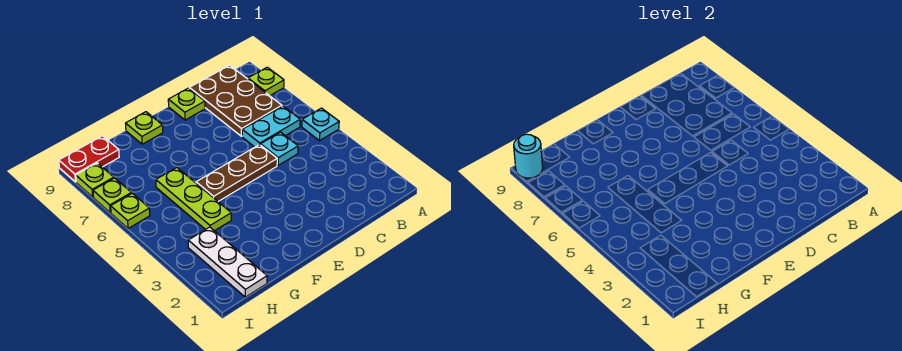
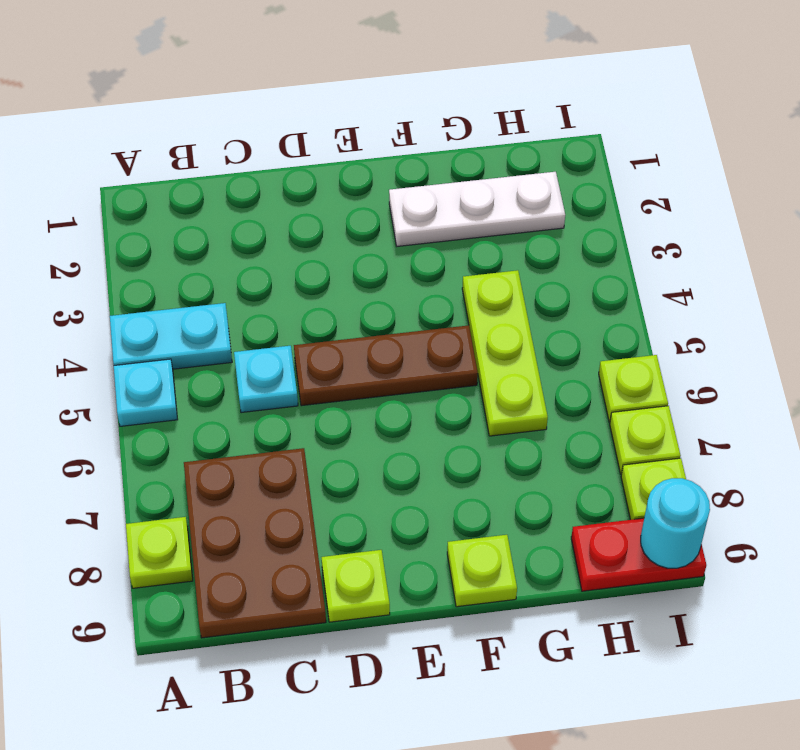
cyan plate B6:C6 level 1 -> cyan plate A4:B4 level 1
white plate H1:H3 level 1 -> white plate F2:H2 level 1

